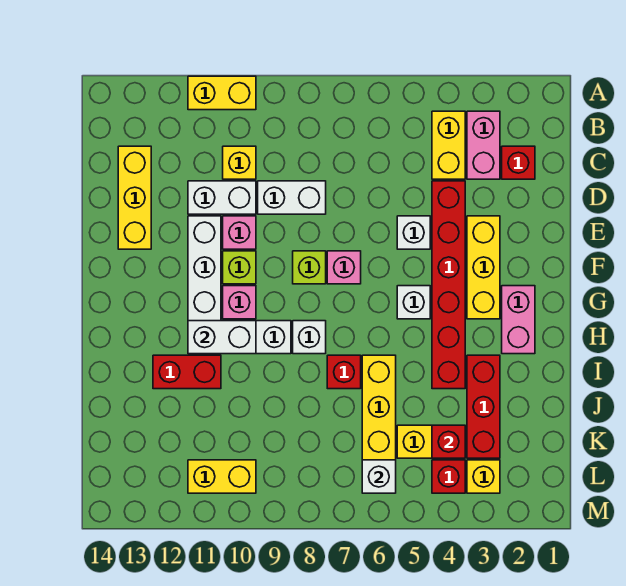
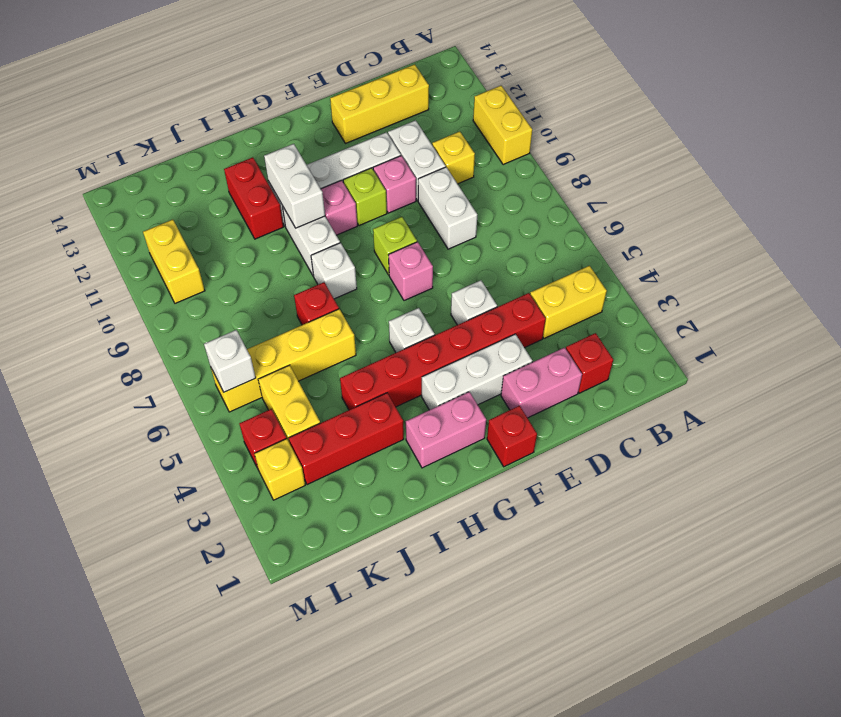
pink brick B3:C3 level 1 -> pink brick D2:E2 level 1
yellow brick E3:G3 level 1 -> white brick E3:G3 level 1
red brick K4 level 2 -> red brick F1 level 1

